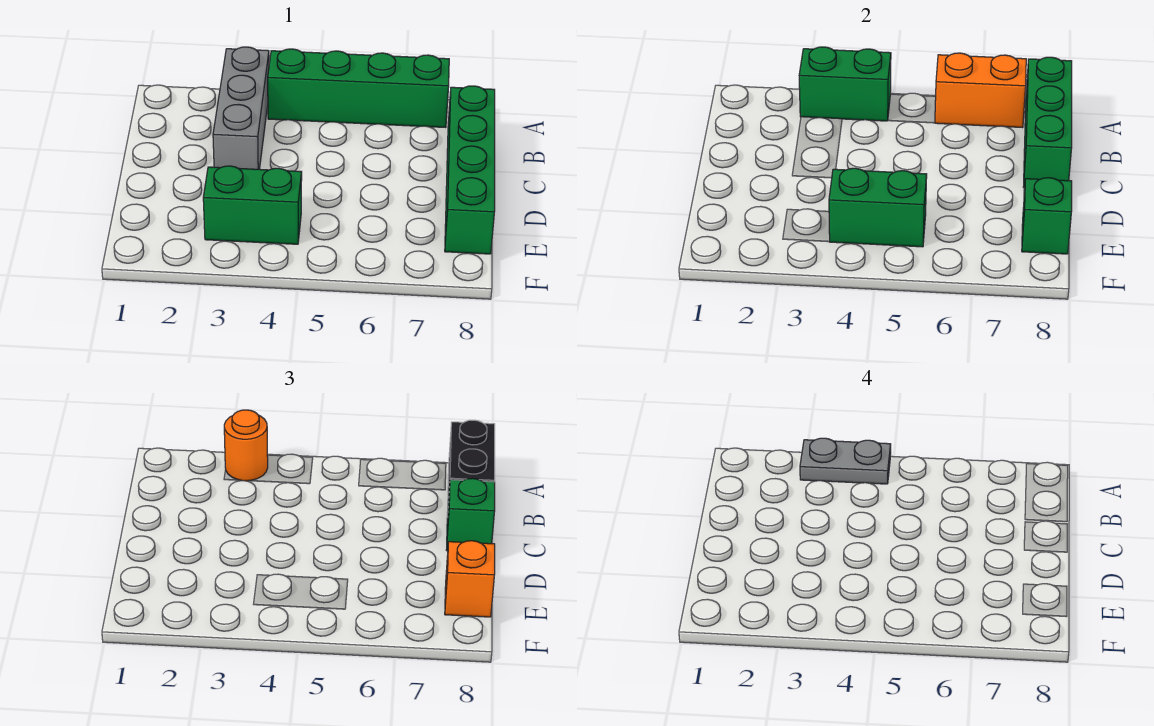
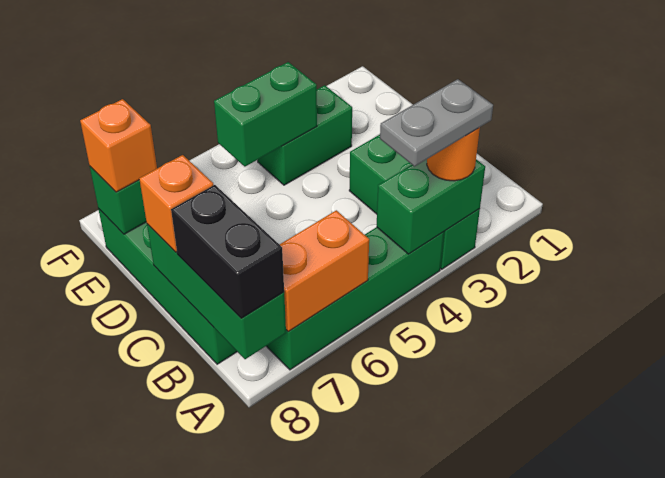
grey brick A3:C3 level 1 -> green brick A3:C3 level 1
green brick C8 level 3 -> orange brick C8 level 3

